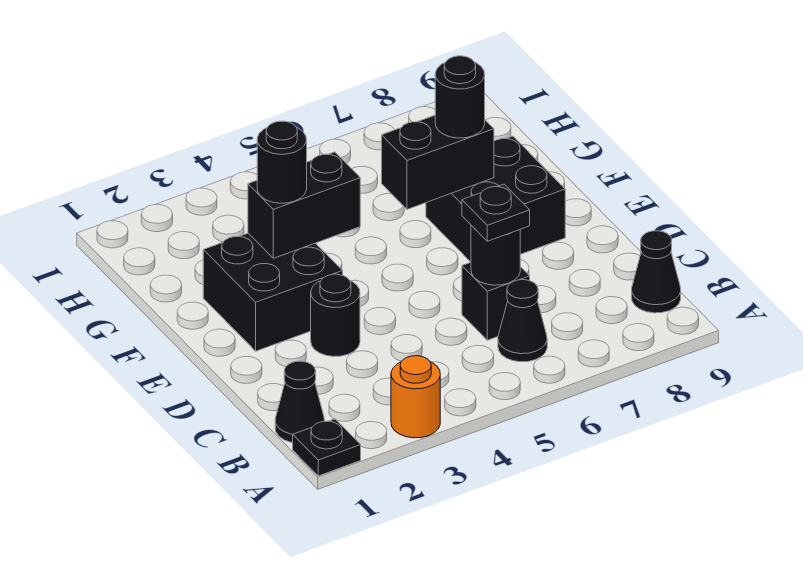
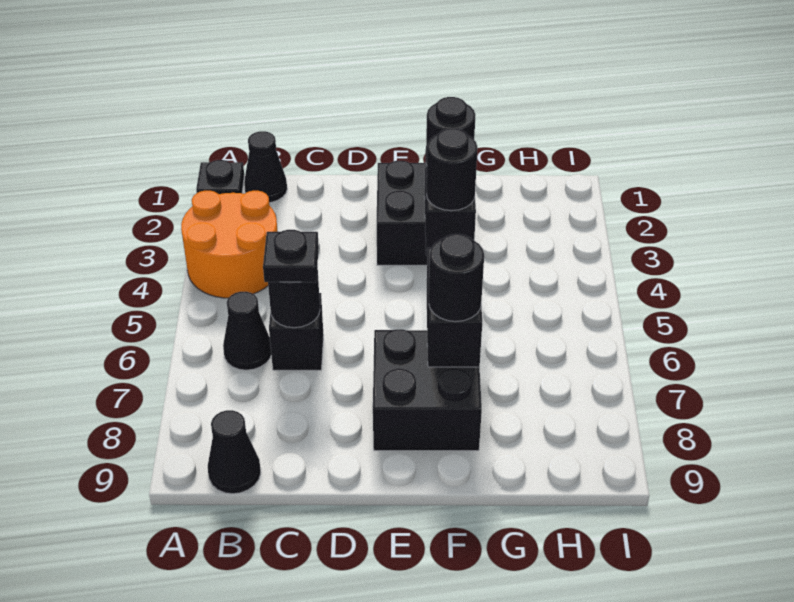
orange round brick A3 level 1 -> orange round brick A3:B4 level 1
black round brick D3 level 1 -> black round brick F4 level 3

